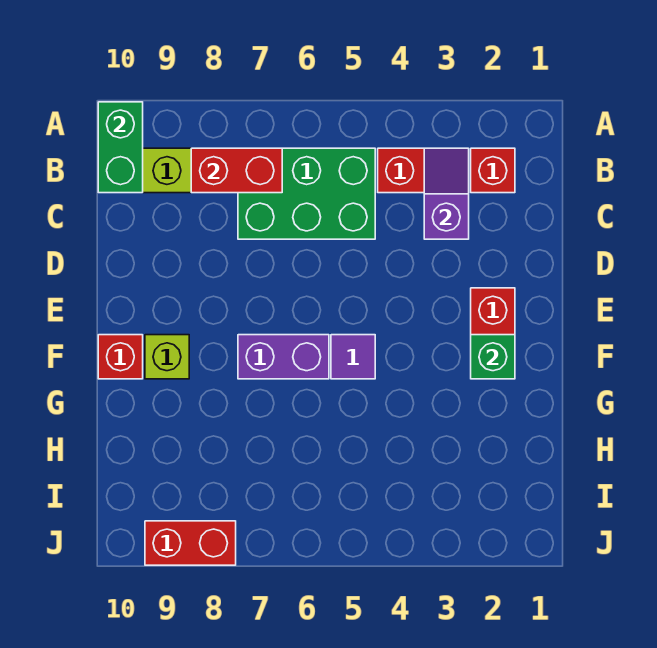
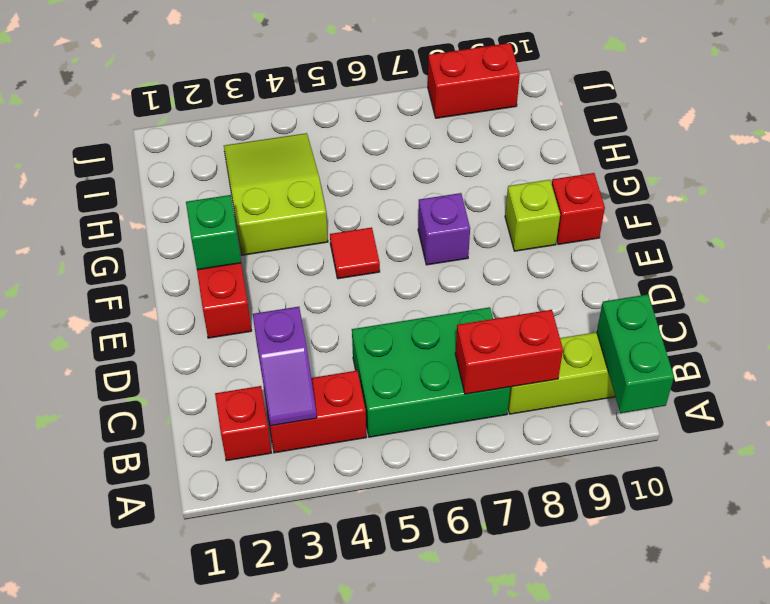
purple tile F5 level 1 -> red tile F5 level 1
purple brick F6:F7 level 1 -> purple brick F7 level 1
none -> lime slope G3:I4 level 1 top G

